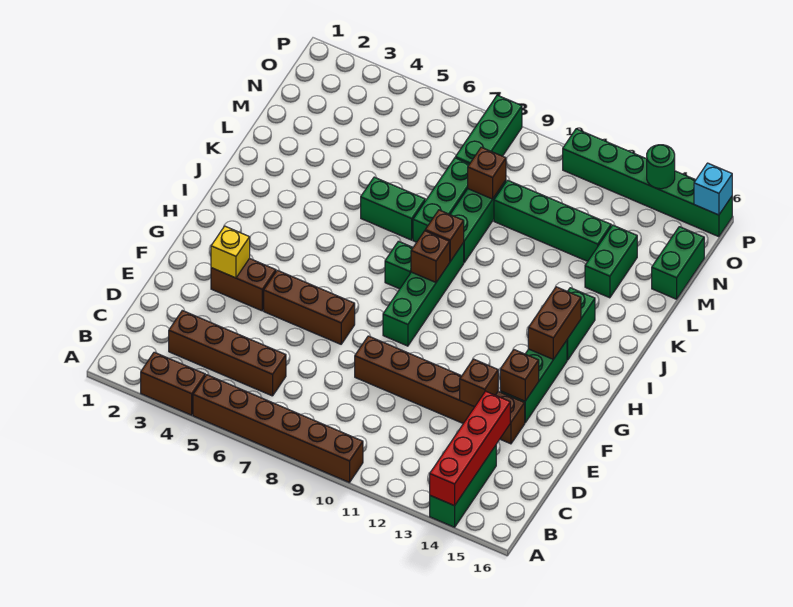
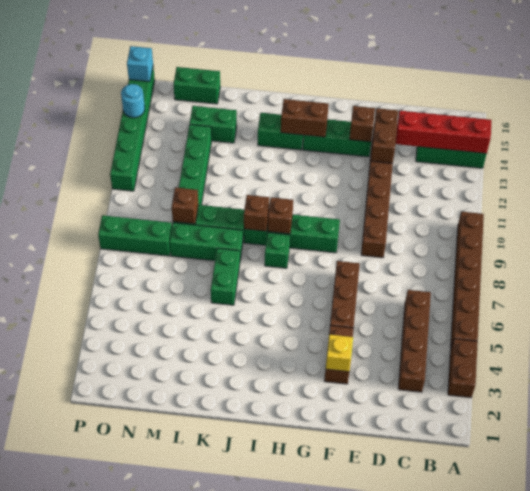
brown brick E13 level 2 -> brown brick E13:E14 level 2
green round brick P14 level 2 -> cyan round brick P14 level 2

